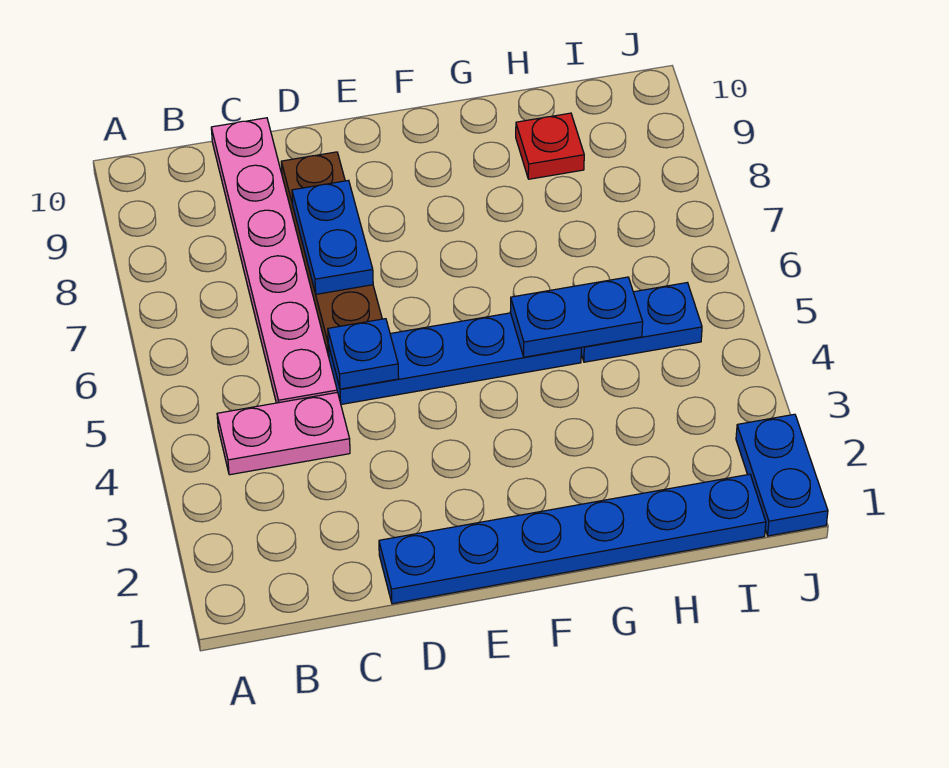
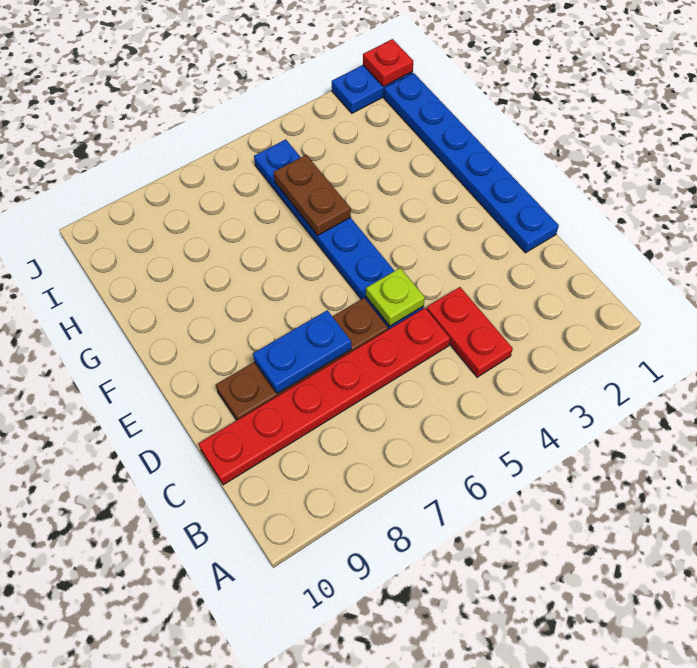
pink plate B4:C4 level 1 -> red plate B4:C4 level 1
pink plate C5:C10 level 1 -> red plate C5:C10 level 1
blue plate D5 level 2 -> lime plate D5 level 2
blue plate G5:H5 level 2 -> brown plate G5:H5 level 2
red plate H9 level 1 -> red plate J1 level 2

